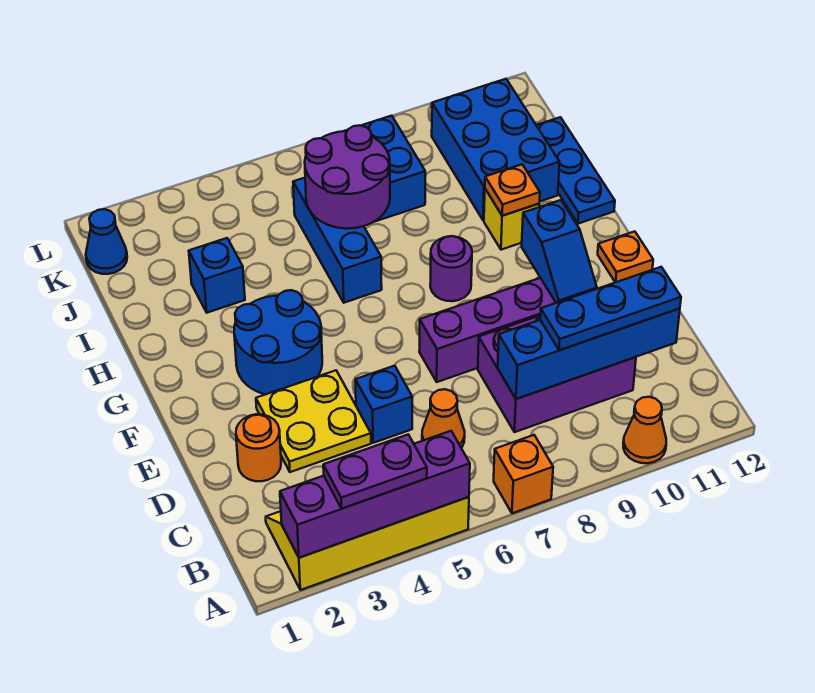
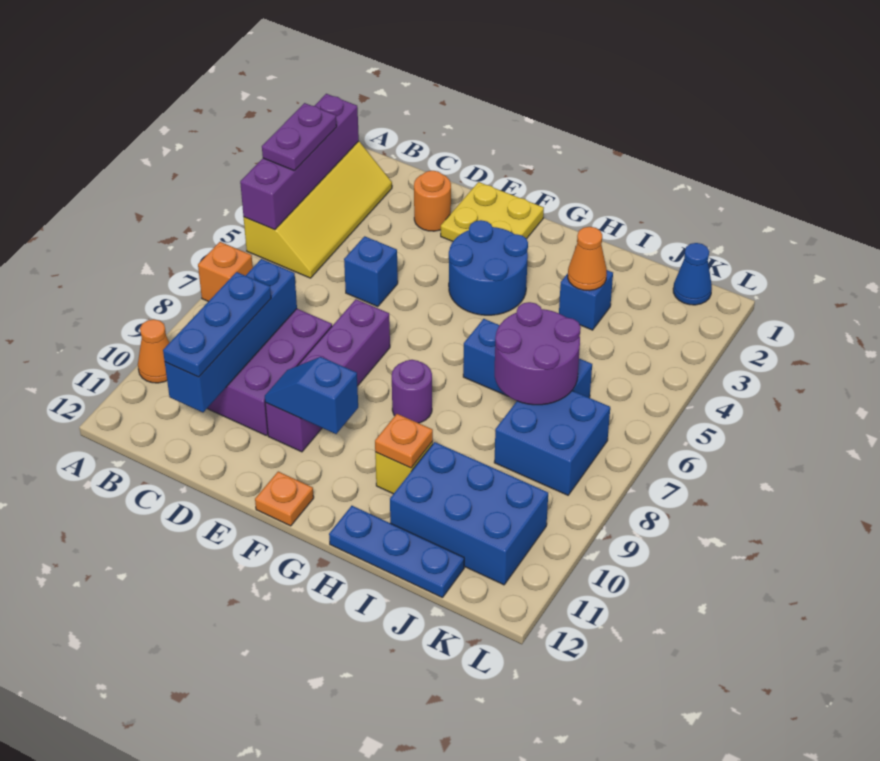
orange cone C6 level 1 -> orange cone I3 level 2
yellow plate D3:E4 level 1 -> yellow plate E1:F2 level 1

